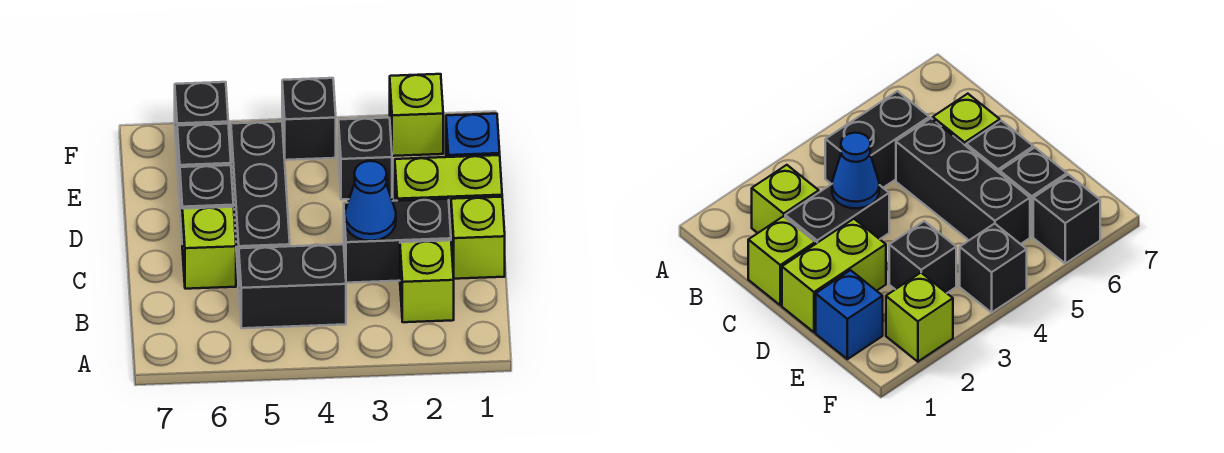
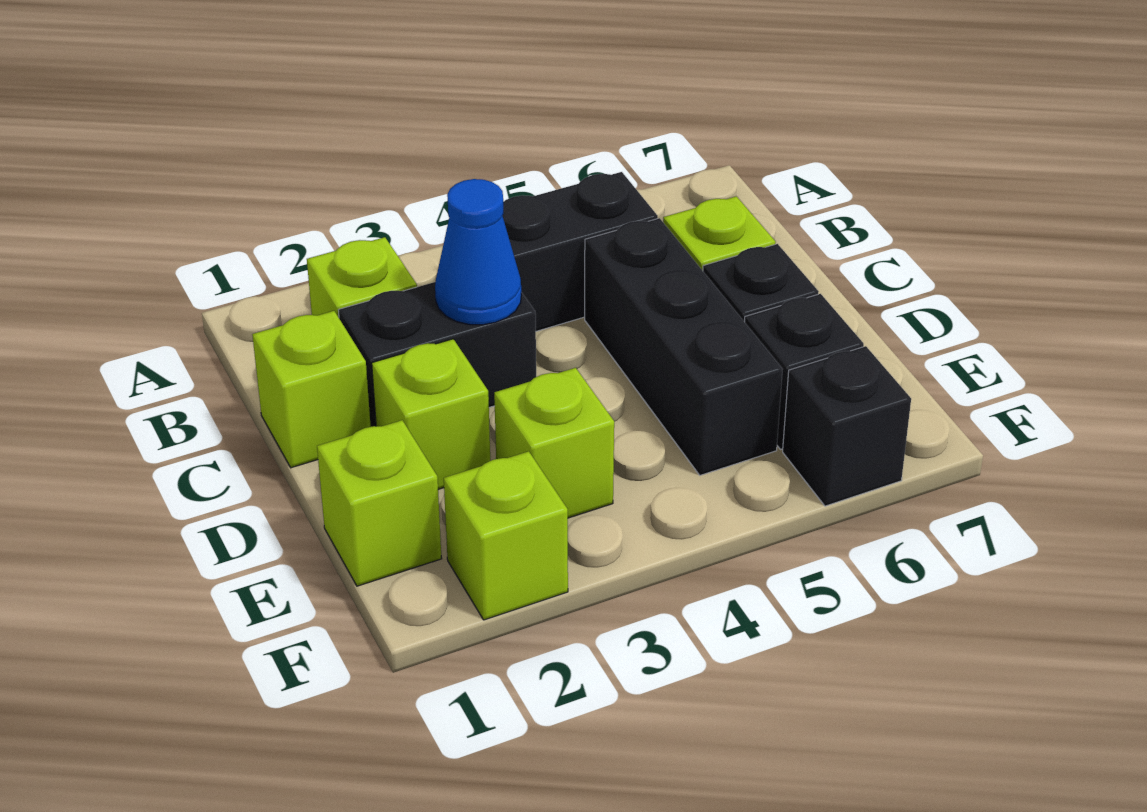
lime brick D1:D2 level 1 -> lime brick D2 level 1
blue brick E1 level 1 -> lime brick E1 level 1
black brick E3 level 1 -> lime brick E3 level 1
black brick F4 level 1 -> none

